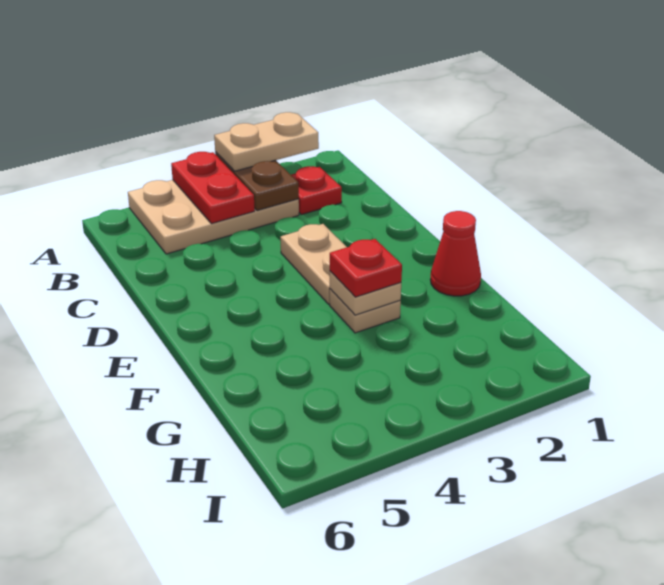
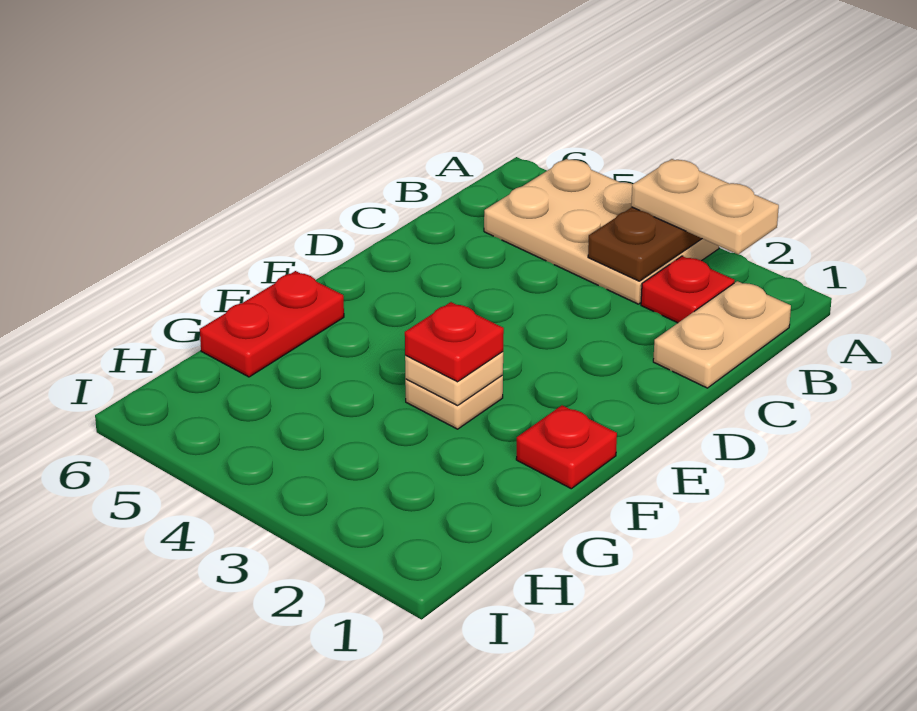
red plate A4:B4 level 2 -> red plate F6:G6 level 1
tan plate D3:E3 level 1 -> tan plate B1:C1 level 1
red cone F1 level 1 -> red plate F1 level 1

